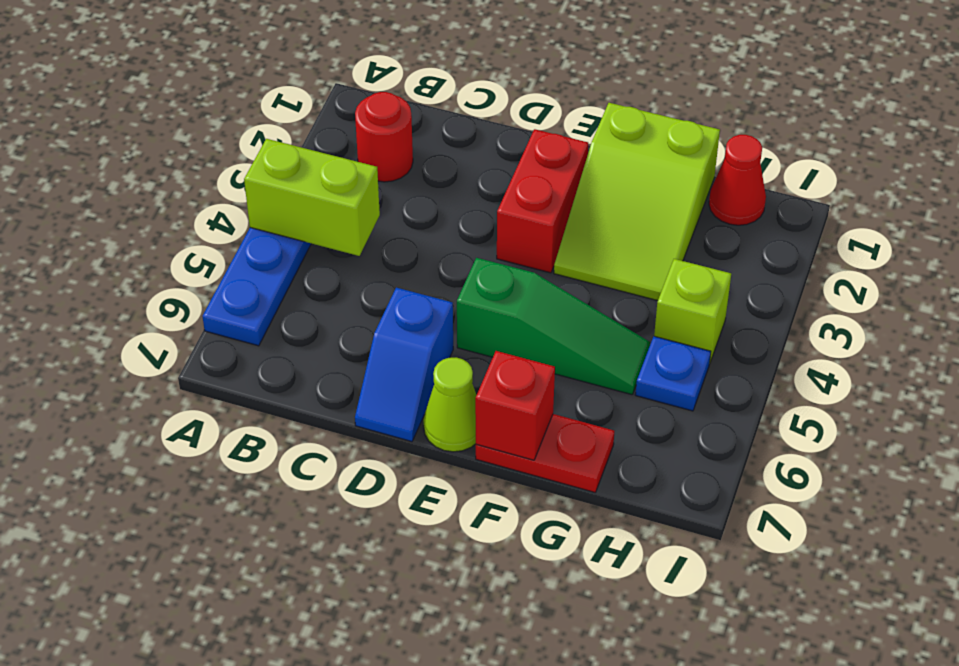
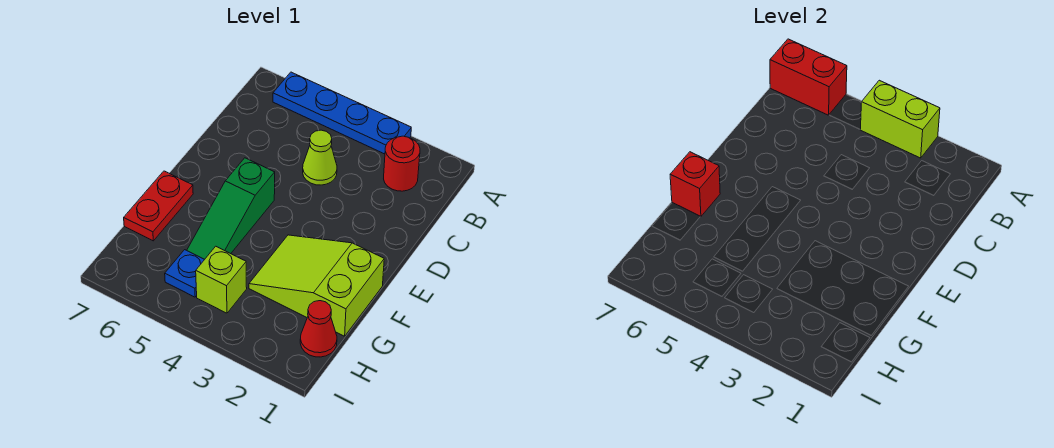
lime brick A4:B4 level 2 -> lime brick A3:A4 level 2
blue slope D6:D7 level 1 top 6 -> none
red brick E2:E3 level 1 -> red brick A6:A7 level 2
lime cone E7 level 1 -> lime cone C4 level 1

